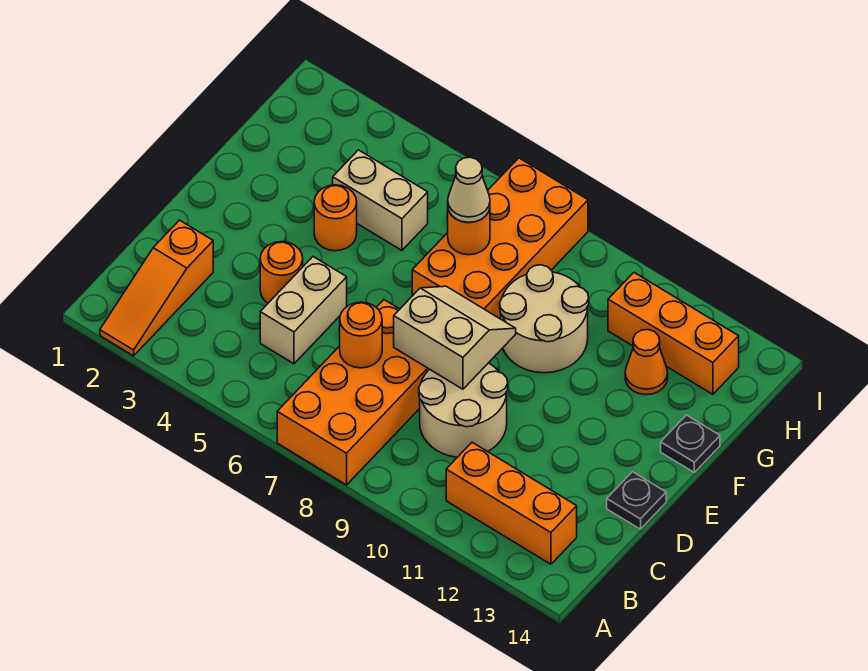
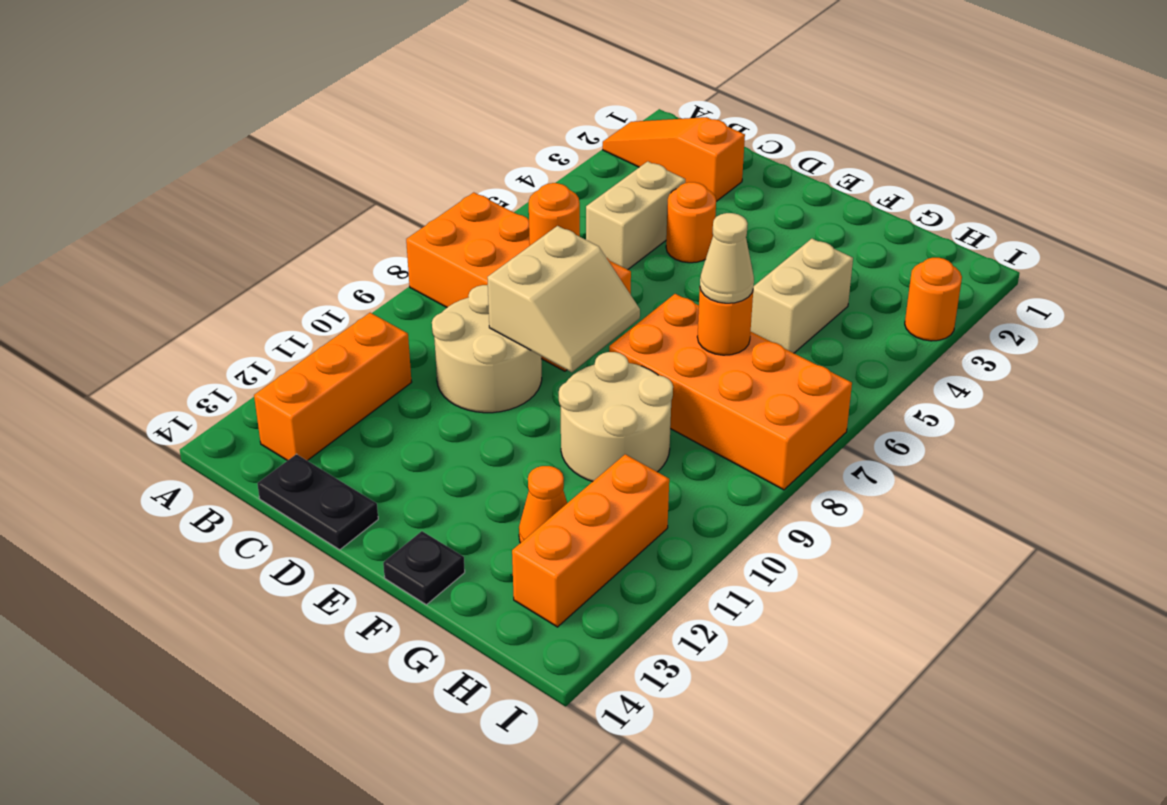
tan brick C5:D5 level 1 -> tan brick C4:C5 level 1
black plate D14 level 1 -> black plate C14:D14 level 1
orange round brick F4 level 1 -> orange round brick I3 level 1

